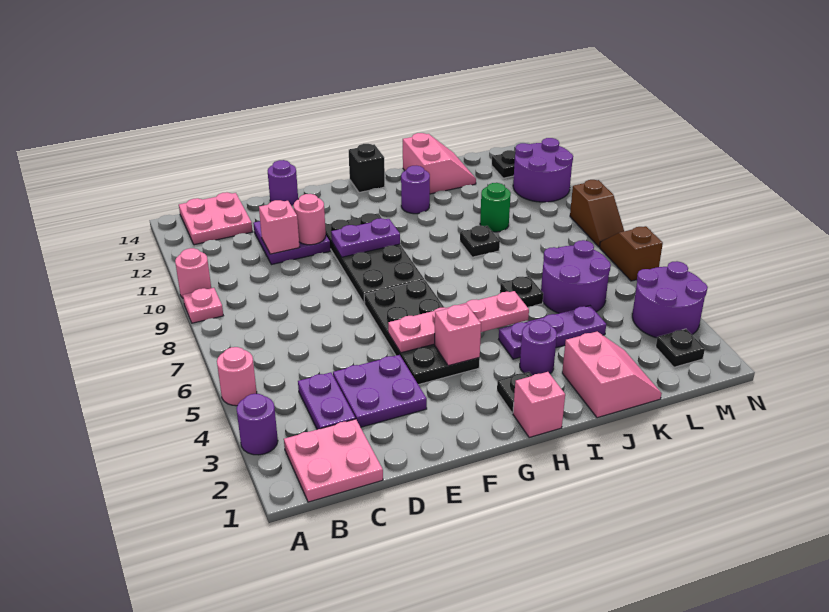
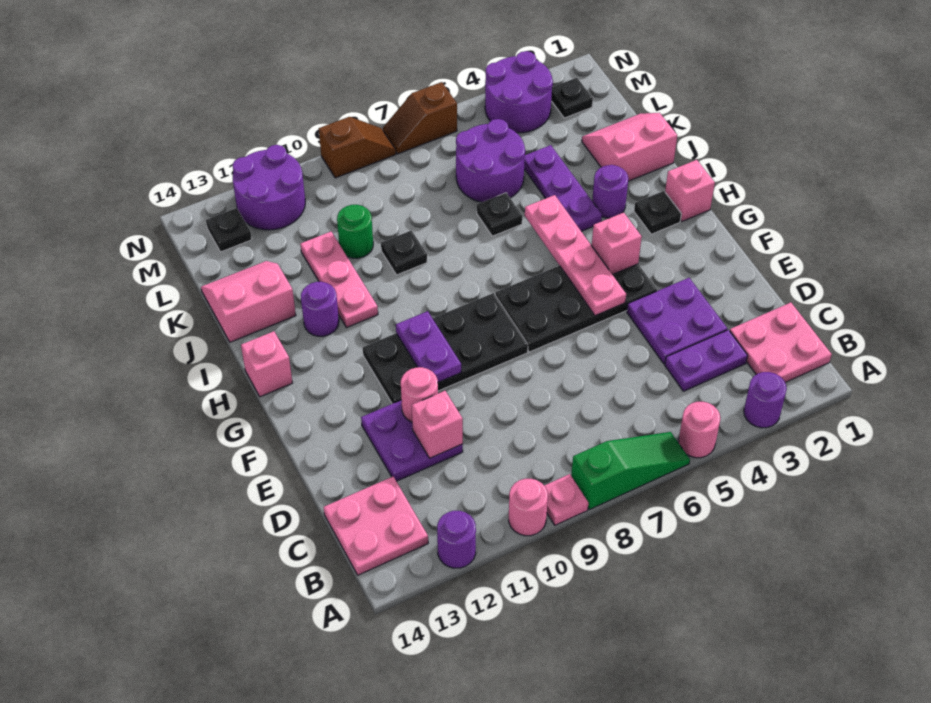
none -> green slope A6:A8 level 1 top 8
purple round brick E14 level 1 -> purple round brick A12 level 1
black brick H14 level 1 -> pink brick H14 level 1
none -> pink plate I11:K11 level 1

